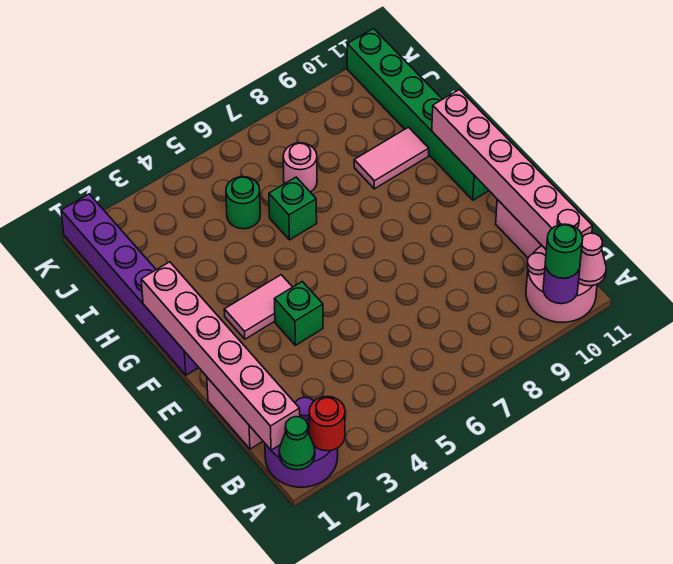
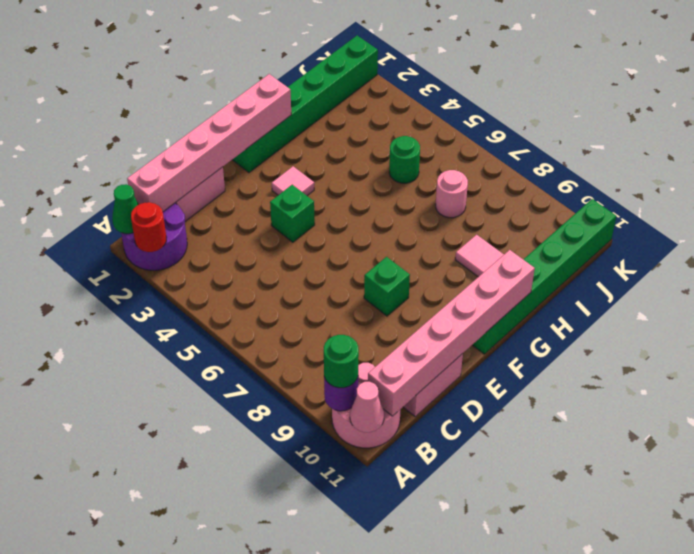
purple brick F1:K1 level 1 -> green brick F1:K1 level 1
pink tile F3:F4 level 1 -> pink tile F3 level 1
green brick H6 level 1 -> green brick E8 level 1

